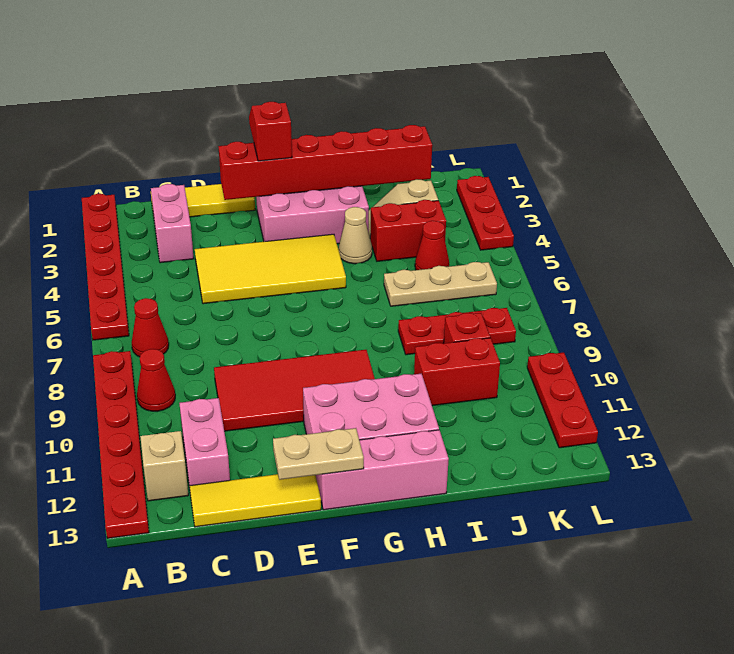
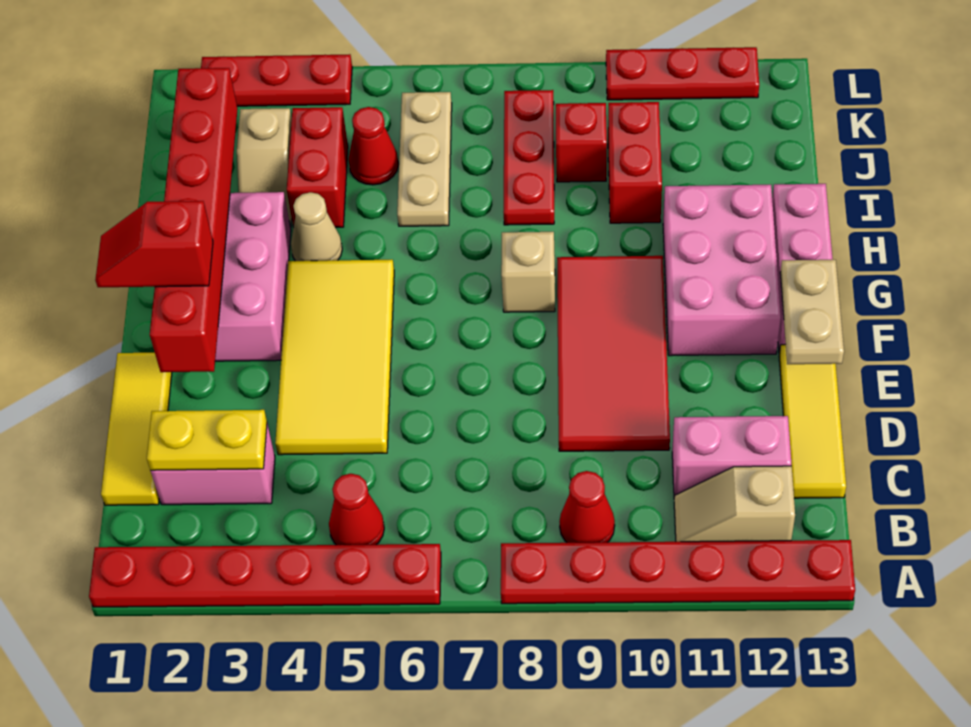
red cone B7 level 1 -> red cone B5 level 1
none -> yellow plate C2:C3 level 2
none -> tan brick G8 level 1

